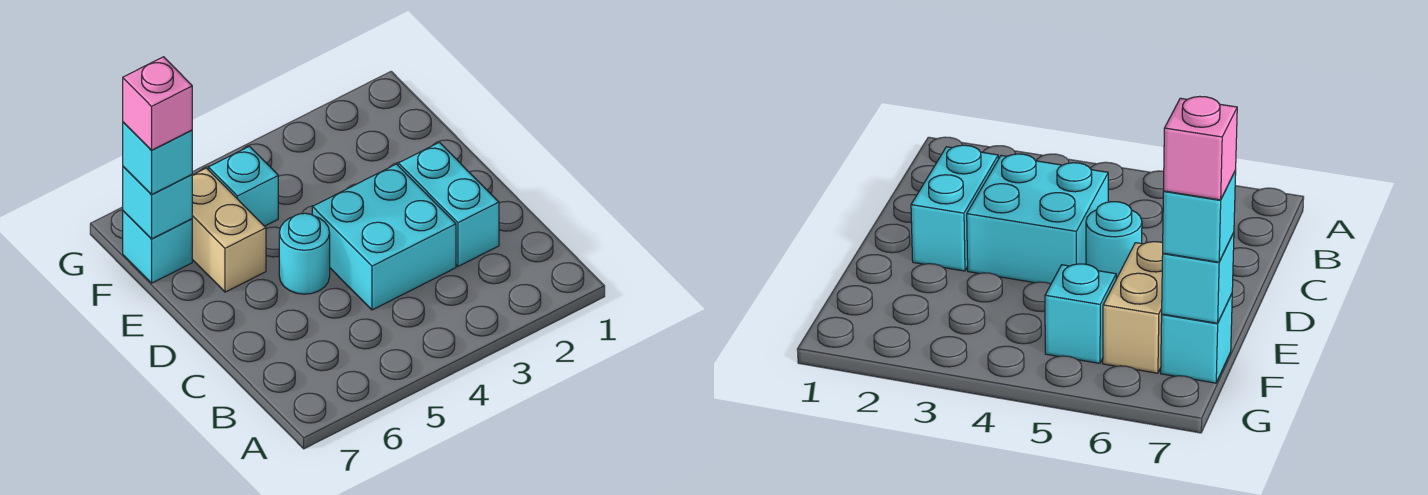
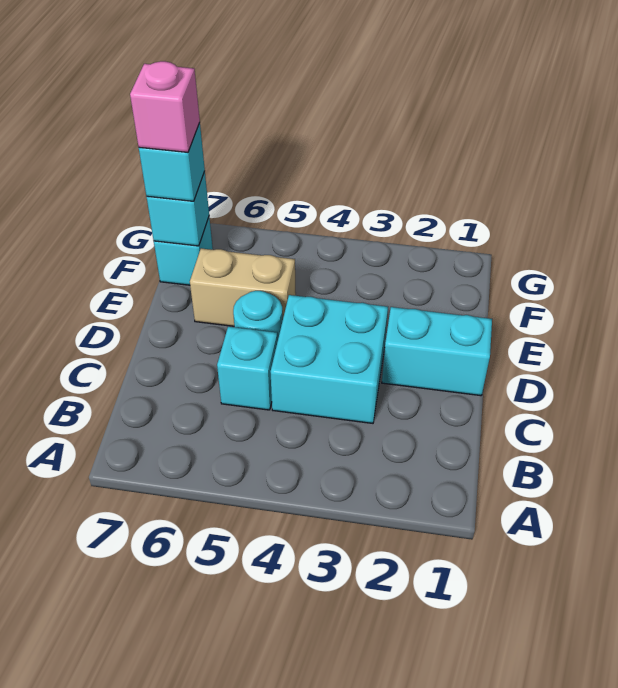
cyan brick C2:D2 level 1 -> cyan brick D1:D2 level 1
tan brick E6:F6 level 1 -> tan brick E5:E6 level 1
cyan brick F5 level 1 -> cyan brick C5 level 1

